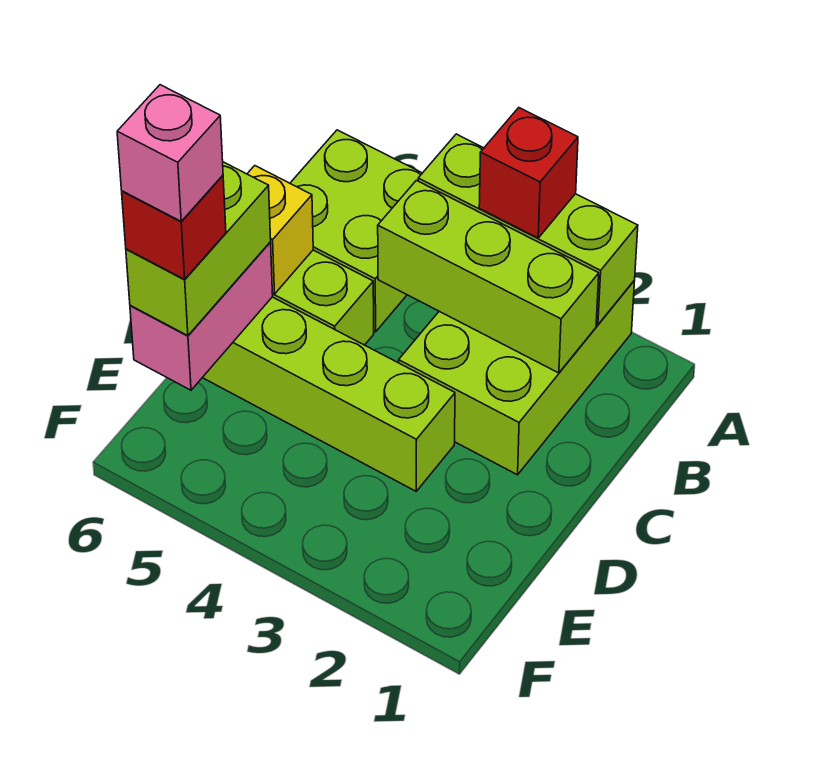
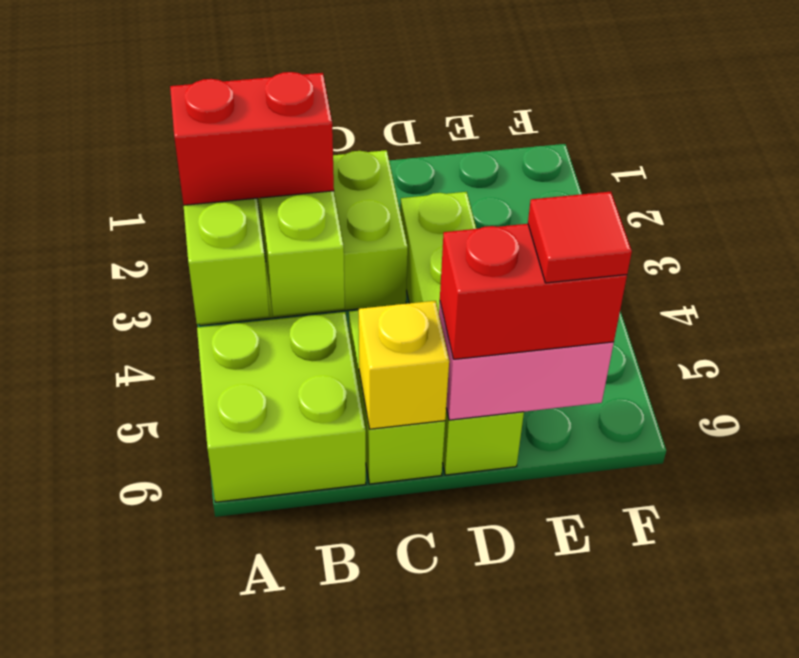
red brick A3 level 3 -> red brick A3:B3 level 3
lime brick D6:E6 level 3 -> red brick D6:E6 level 3
red brick E6 level 4 -> red tile E6 level 4
pink brick E6 level 5 -> none

